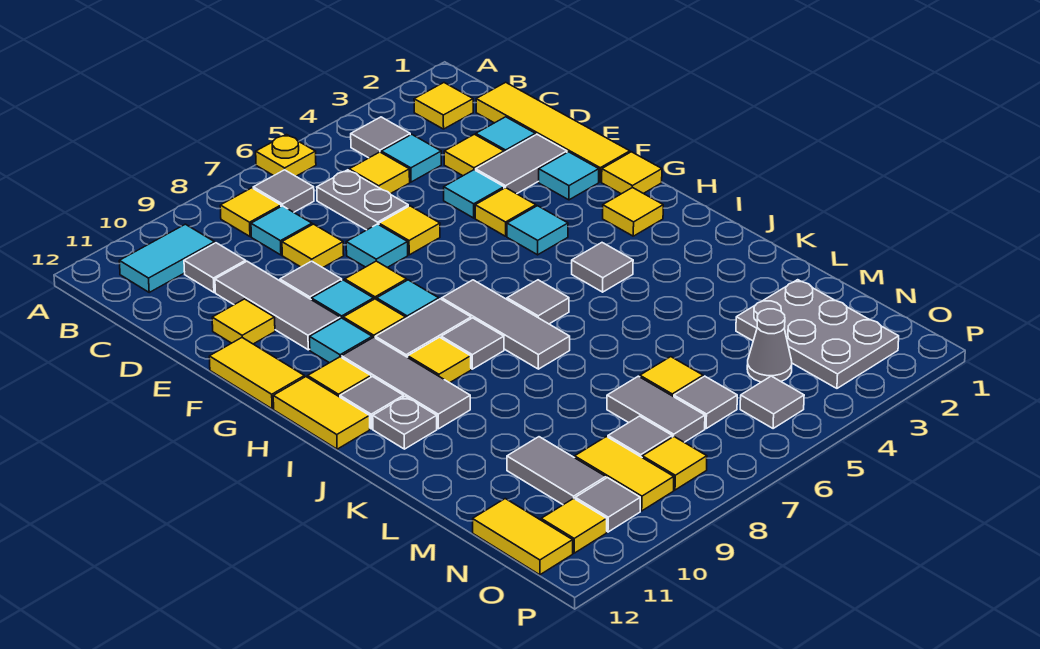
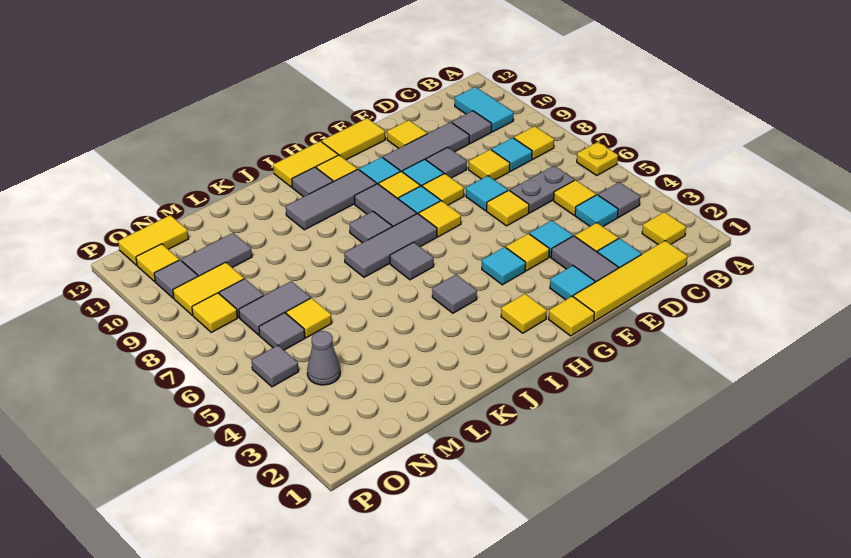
grey tile B7 level 1 -> none
yellow tile I9 level 1 -> yellow tile G7 level 1
grey plate J11 level 1 -> none
grey plate M2:O3 level 1 -> none

